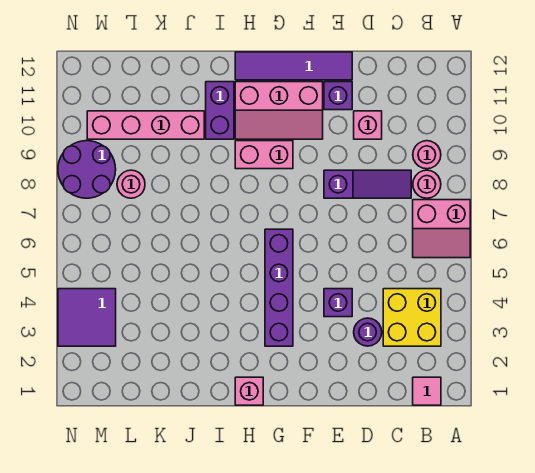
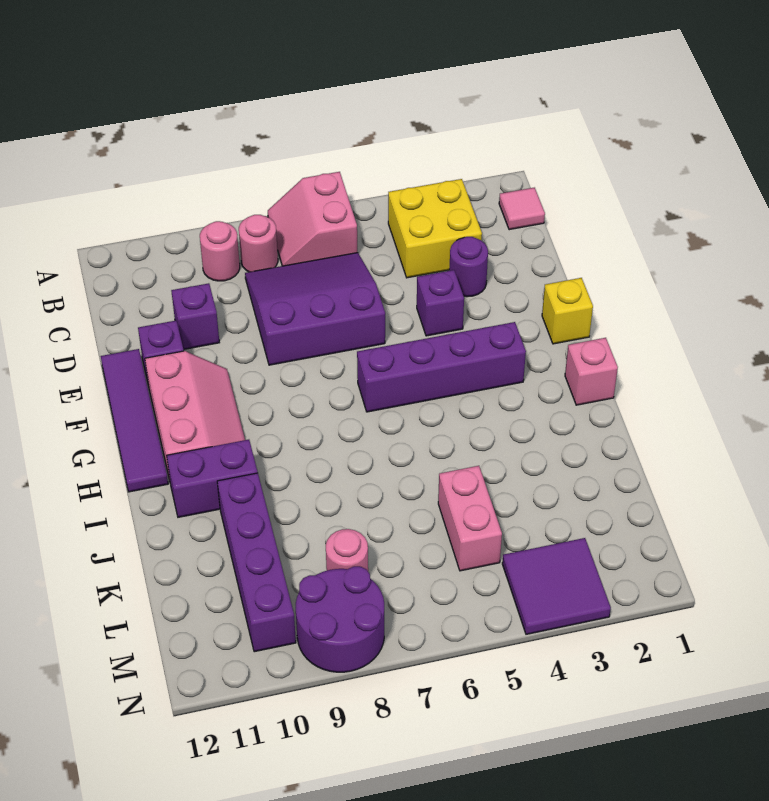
pink slope A6:B7 level 1 top 7 -> pink slope A6:B7 level 1 top 6
purple slope C8:E8 level 1 top E -> purple slope C6:E8 level 1 top E
pink brick D10 level 1 -> purple brick D10 level 1
none -> yellow brick F1 level 1
pink brick G9:H9 level 1 -> pink brick K5:L5 level 1
pink brick J10:M10 level 1 -> purple brick J10:M10 level 1

